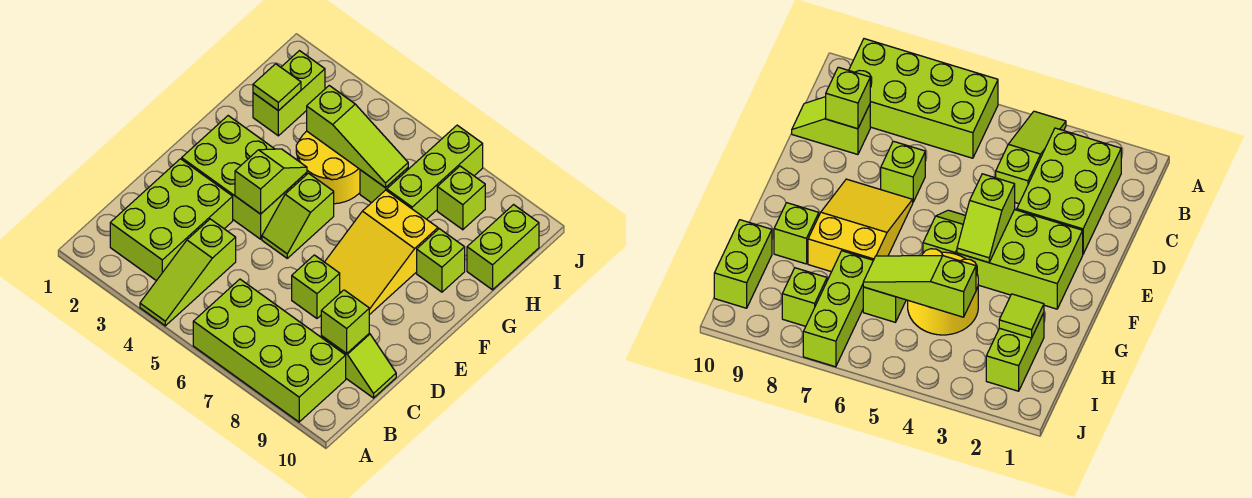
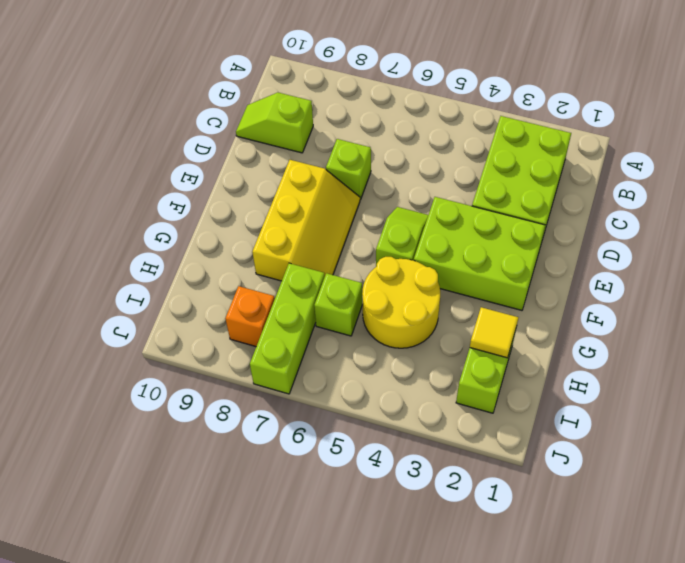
lime slope A4:C4 level 1 top C -> none
lime brick A6:B9 level 1 -> none
lime brick C9 level 2 -> none
lime slope E4:F4 level 2 top E -> none
yellow slope E7:G8 level 1 top G -> yellow slope E7:G8 level 1 top 8
lime brick G9 level 1 -> none
lime tile H2 level 2 -> yellow tile H2 level 2
lime slope H4:H6 level 2 top 4 -> none
lime brick H10:I10 level 1 -> none
lime brick I8 level 1 -> orange brick I8 level 1

